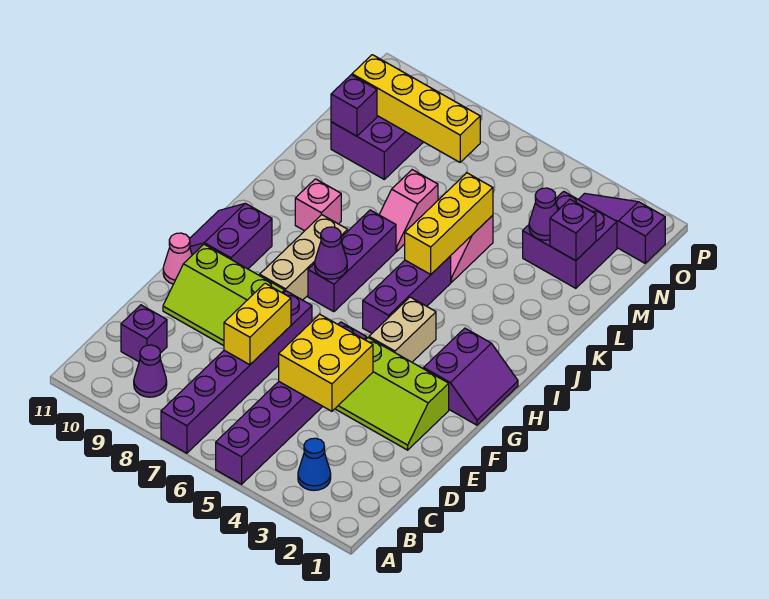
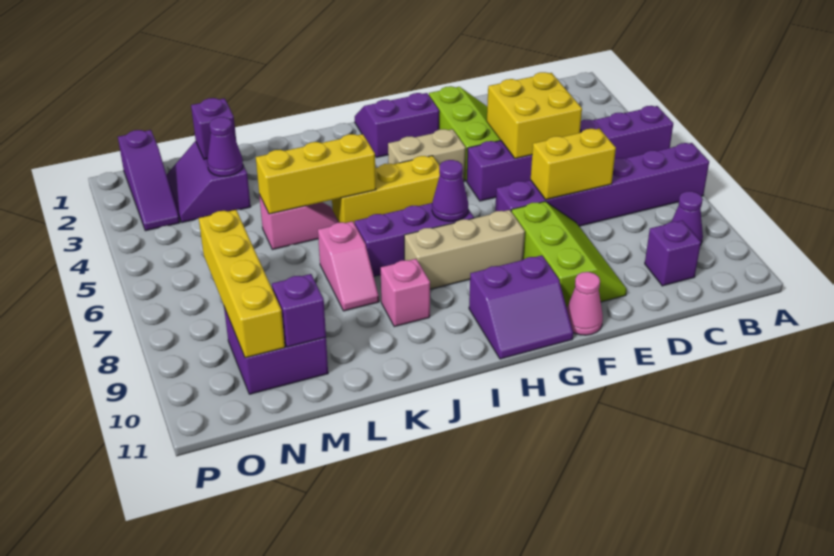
blue cone B3 level 1 -> none
purple brick H5:J5 level 1 -> yellow brick H5:J5 level 1
pink slope K7:L7 level 1 top L -> pink slope K7:K8 level 1 top 7
purple brick M2:N3 level 1 -> purple slope M2:N3 level 1 top M

